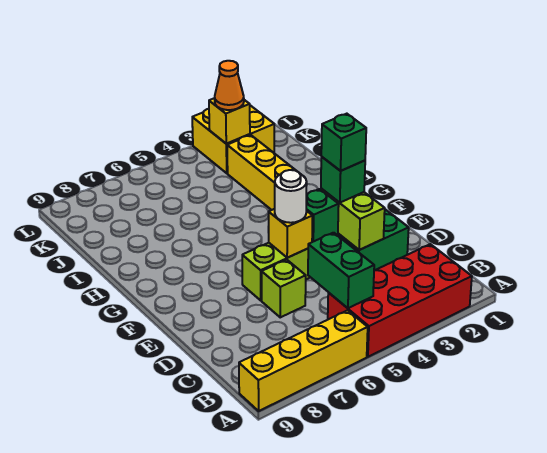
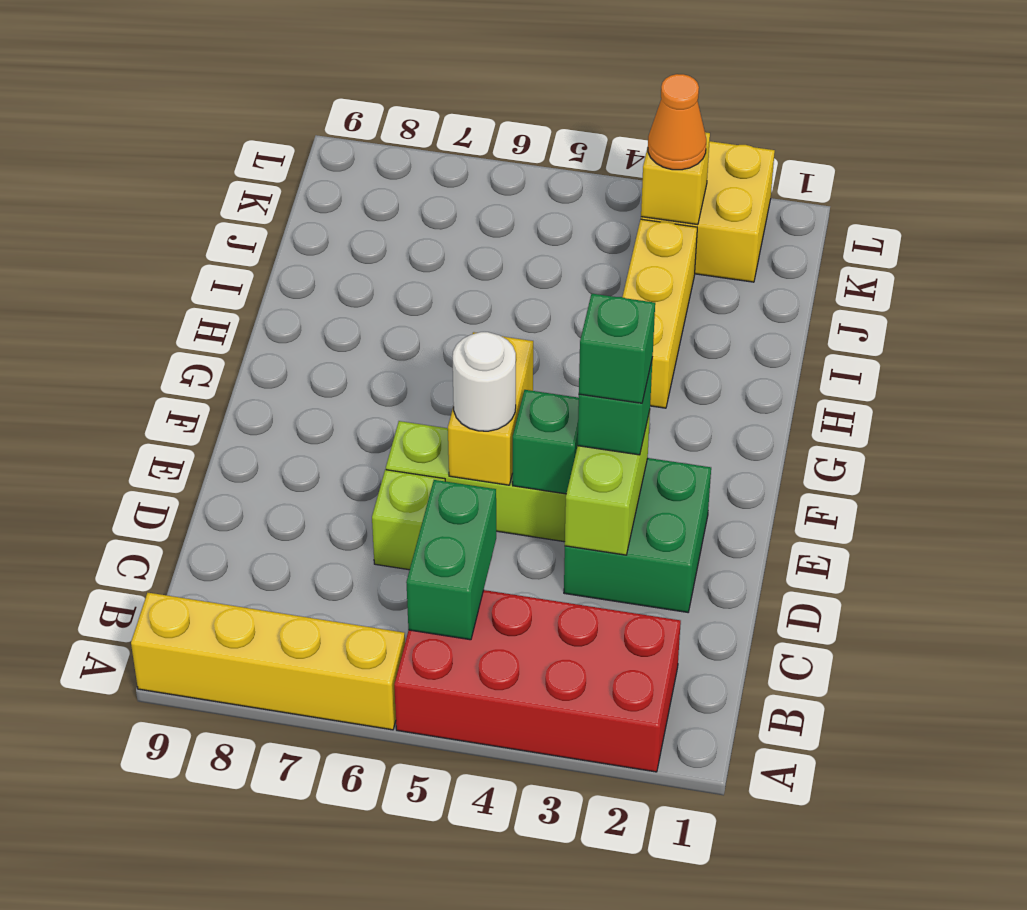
yellow brick E5 level 2 -> yellow brick E5:F5 level 2

